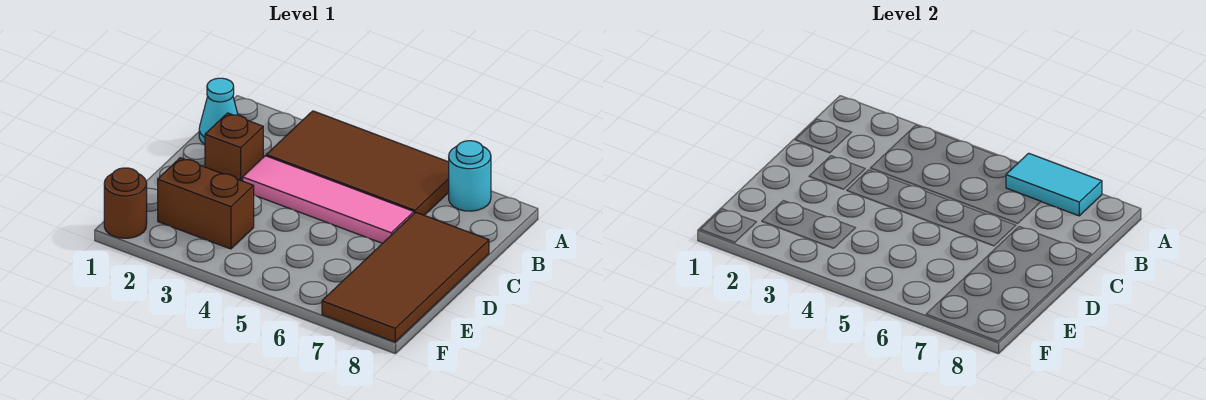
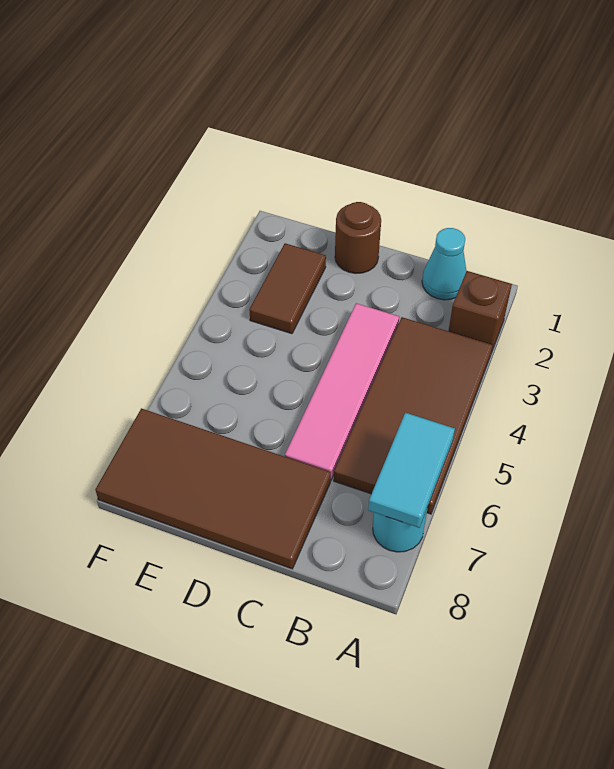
brown brick C2 level 1 -> brown brick A2 level 1
brown brick E2:E3 level 1 -> brown tile E2:E3 level 1
brown round brick F1 level 1 -> brown round brick D1 level 1

